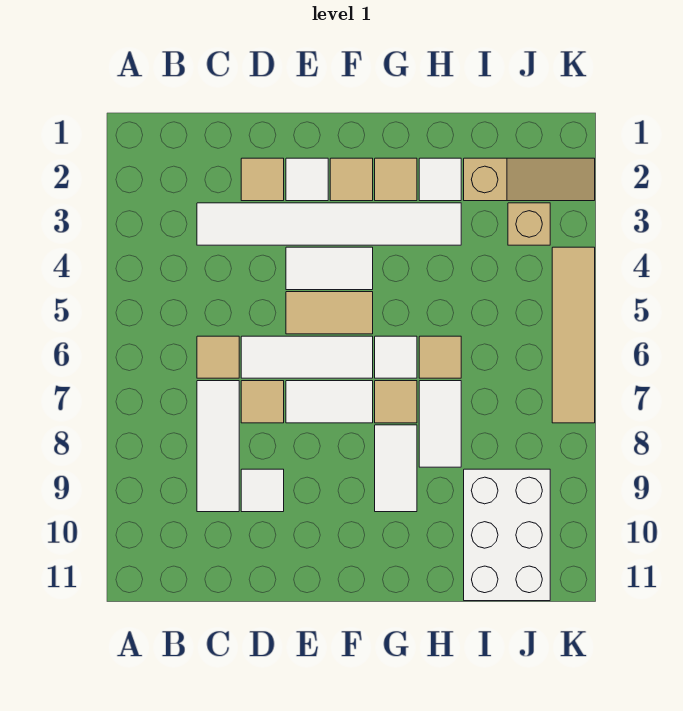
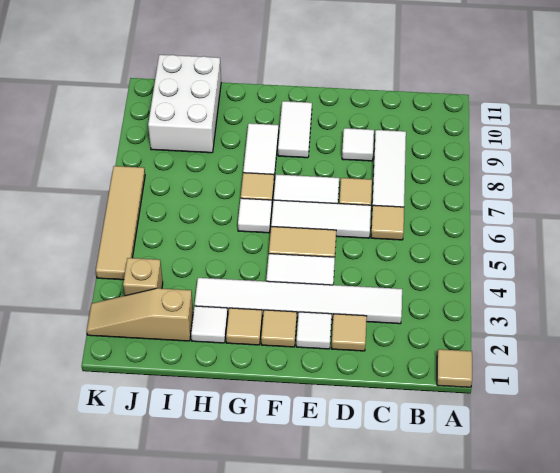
tan tile H6 level 1 -> tan tile A1 level 1
white tile H7:H8 level 1 -> white tile F9:F10 level 1

